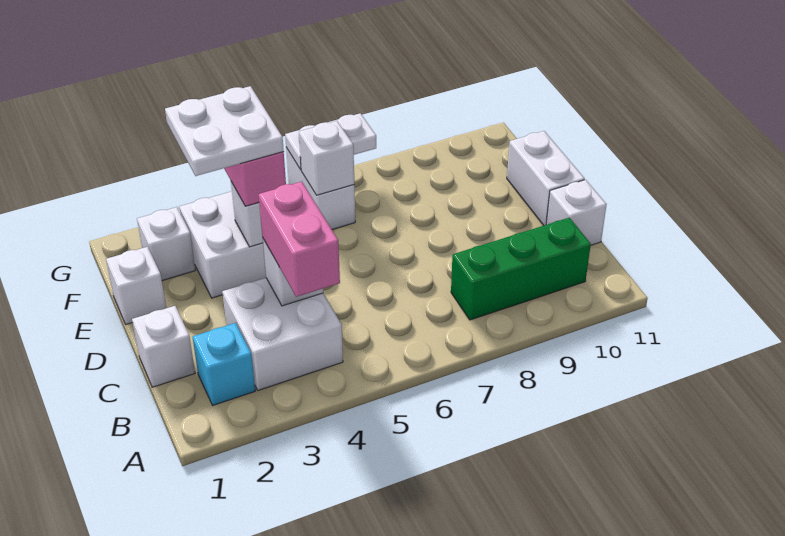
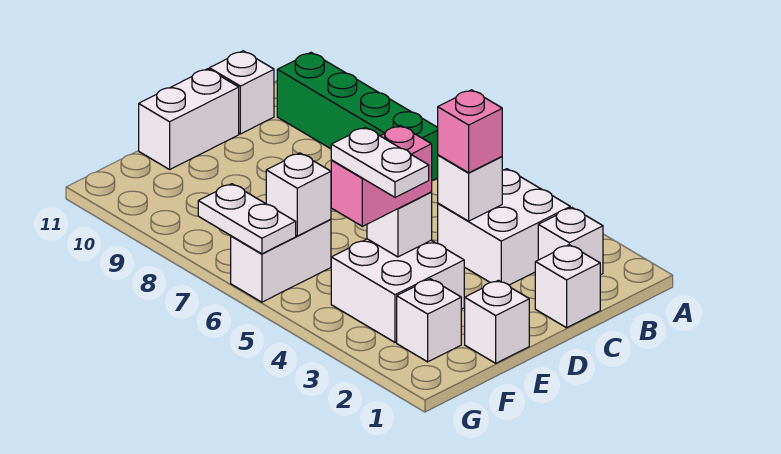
cyan brick B2 level 1 -> white brick B2 level 1
pink brick B4:C4 level 3 -> pink brick C4 level 3
green brick B8:B10 level 1 -> green brick B7:B10 level 1
white plate E3:F4 level 4 -> white plate F3:F4 level 4

